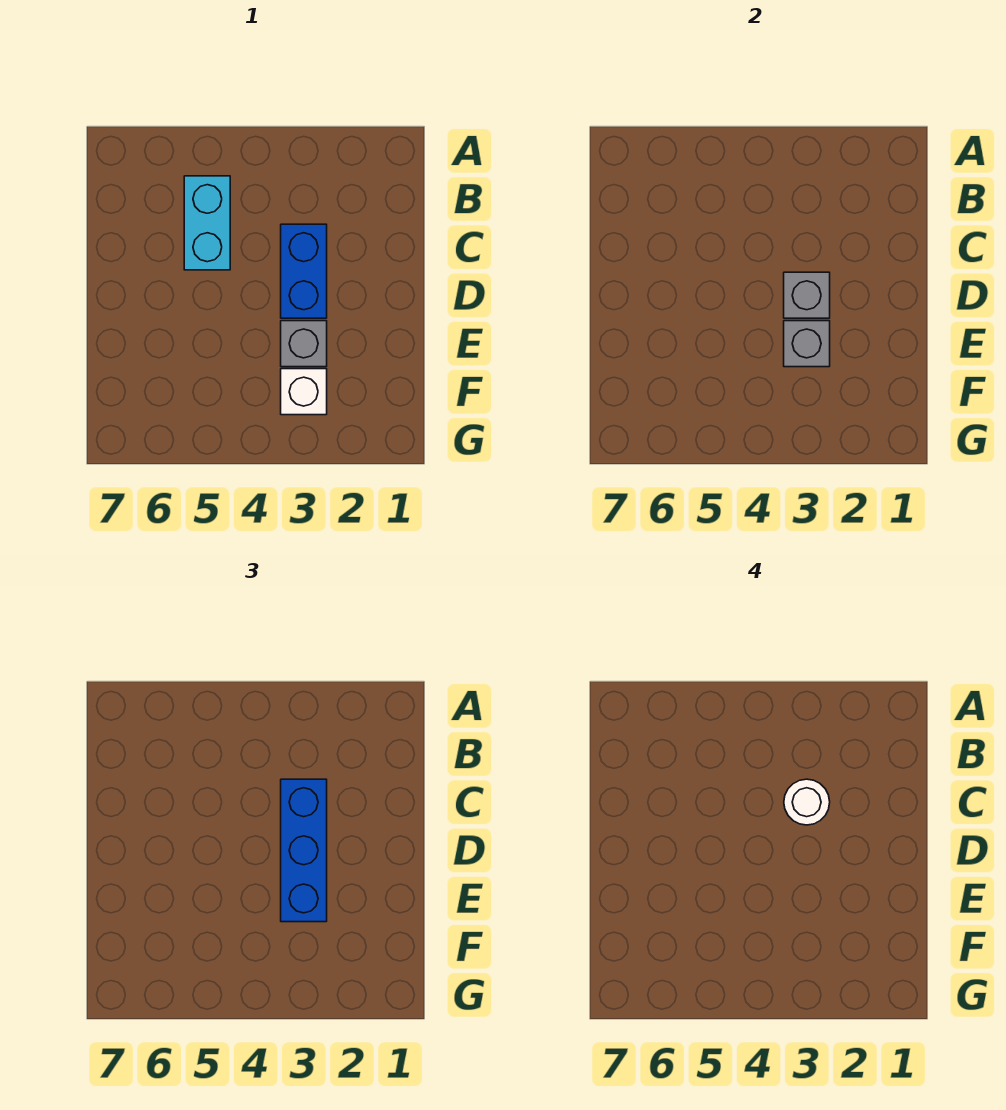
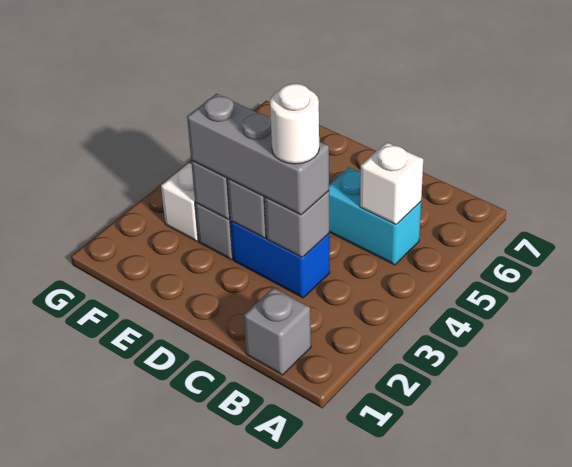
none -> grey brick B1 level 1
none -> white brick B5 level 2
none -> grey brick C3 level 2
blue brick C3:E3 level 3 -> grey brick C3:E3 level 3

